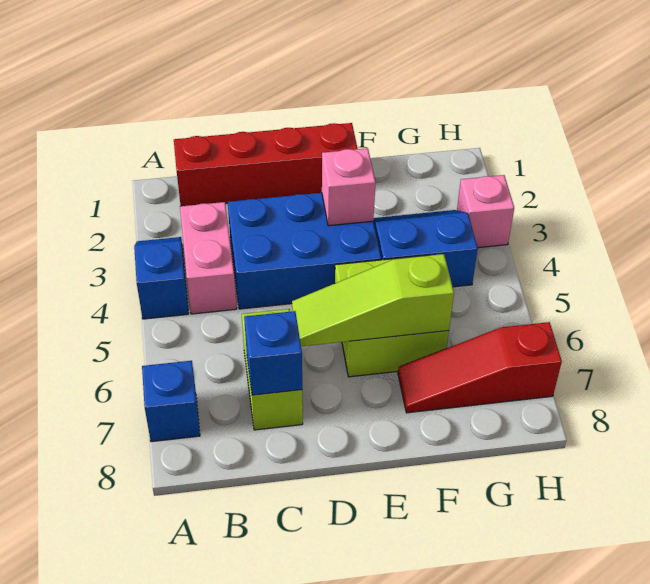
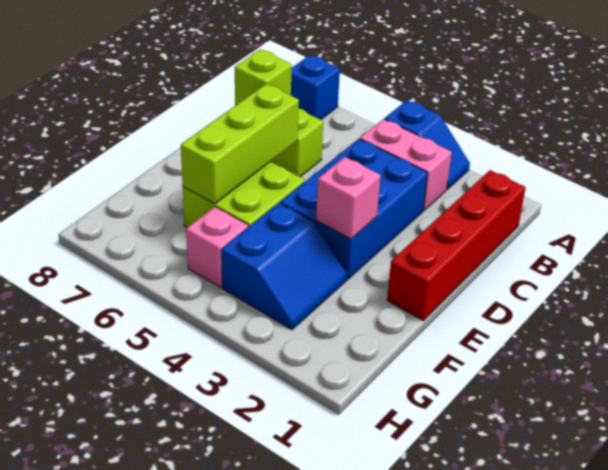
blue brick C7 level 2 -> lime brick C7 level 2
lime slope D6:F6 level 2 top F -> lime brick D6:F6 level 2
red slope F7:H7 level 1 top H -> none
pink brick H3 level 1 -> pink brick G5 level 1

